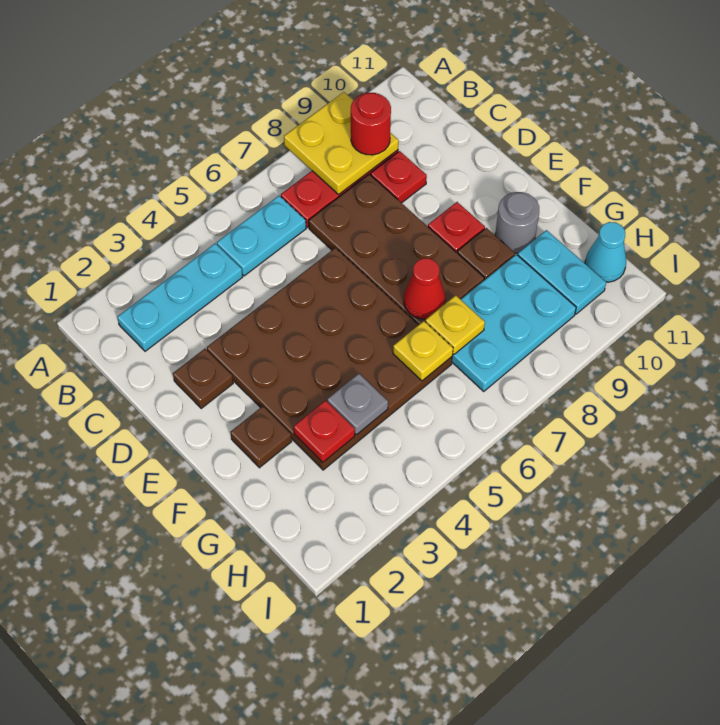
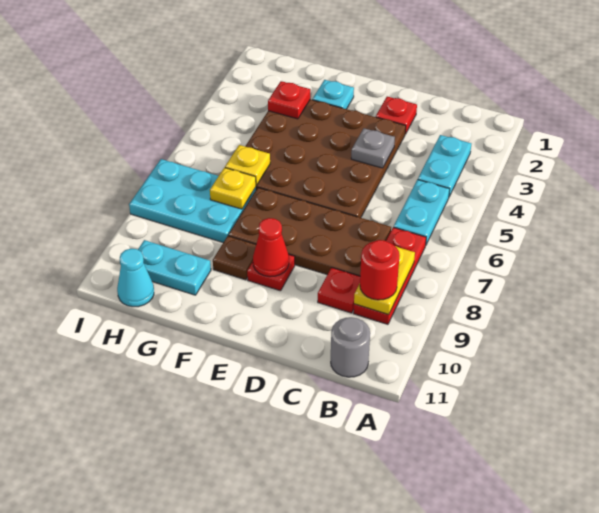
yellow plate A8:B9 level 2 -> yellow plate B8:B9 level 2
cyan plate B2:B4 level 1 -> cyan plate B3:B4 level 1
brown plate D2 level 1 -> red plate D2 level 1
brown plate F2 level 1 -> cyan plate F2 level 1
red cone F7 level 2 -> red cone E9 level 2
grey round brick F10 level 1 -> grey round brick B11 level 1
grey plate G4 level 2 -> grey plate D4 level 2
cyan plate G7:H9 level 1 -> cyan plate G7:I8 level 1

